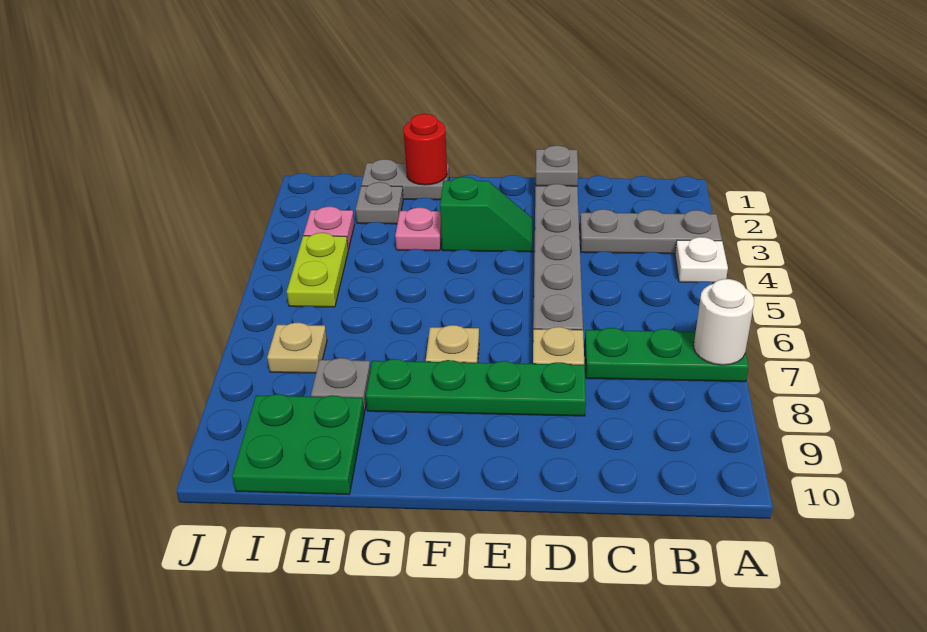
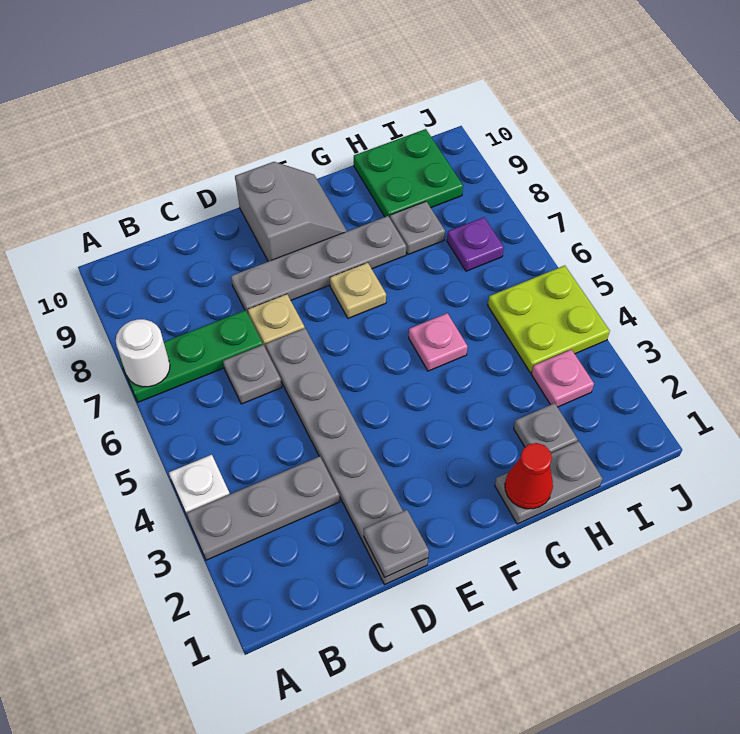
none -> grey plate C6 level 1
green plate D8:G8 level 1 -> grey plate D8:G8 level 1
green slope E3:F3 level 1 top F -> none
none -> grey slope E9:F10 level 1 top E
red round brick G1 level 2 -> red cone G1 level 2
pink plate G3 level 1 -> pink plate G5 level 1
lime plate I4:I5 level 1 -> lime plate I4:J5 level 1
tan plate I7 level 1 -> purple plate I7 level 1

